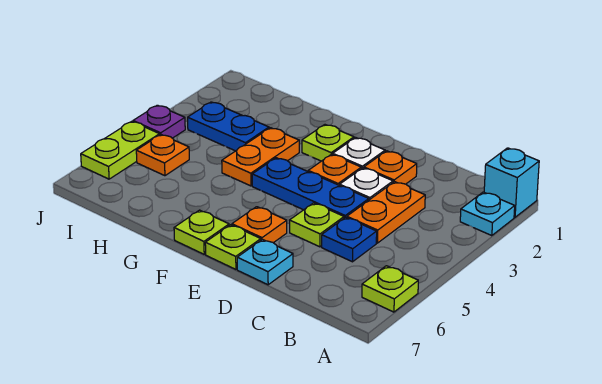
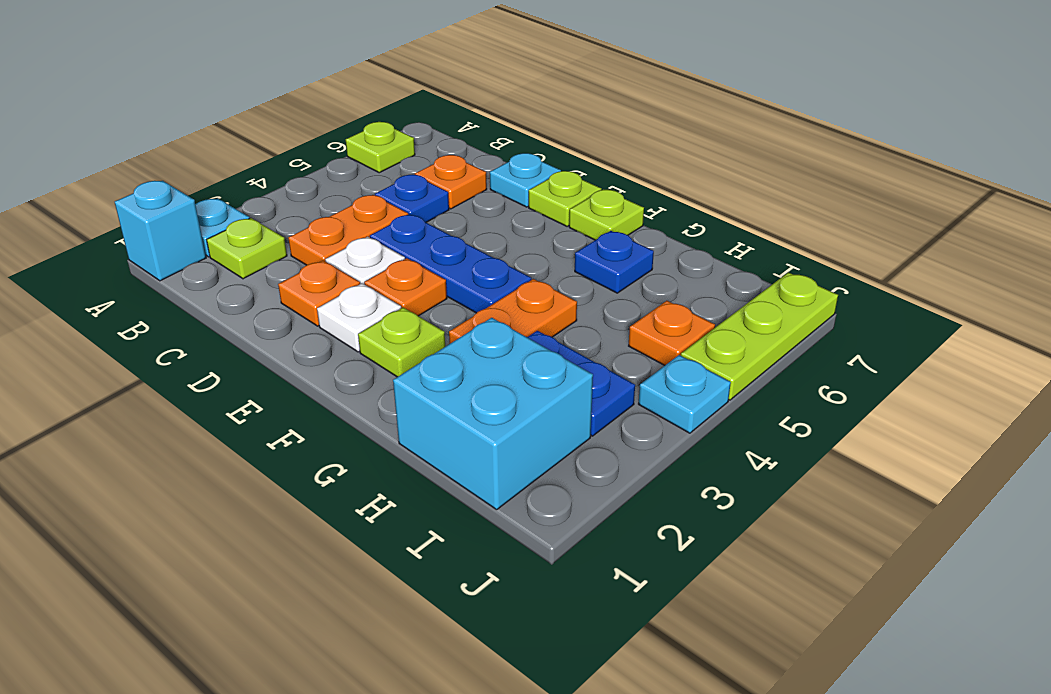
lime plate D5 level 1 -> lime plate B2 level 1
orange plate E6 level 1 -> orange plate C6 level 1
none -> blue plate G6 level 1
none -> cyan brick H1:I2 level 1
purple plate J4 level 1 -> cyan plate J4 level 1
lime plate J5:J6 level 1 -> lime plate J5:J7 level 1

